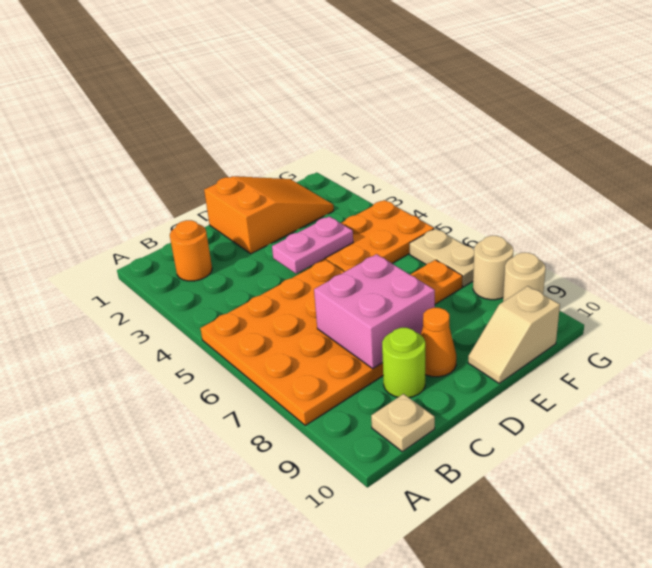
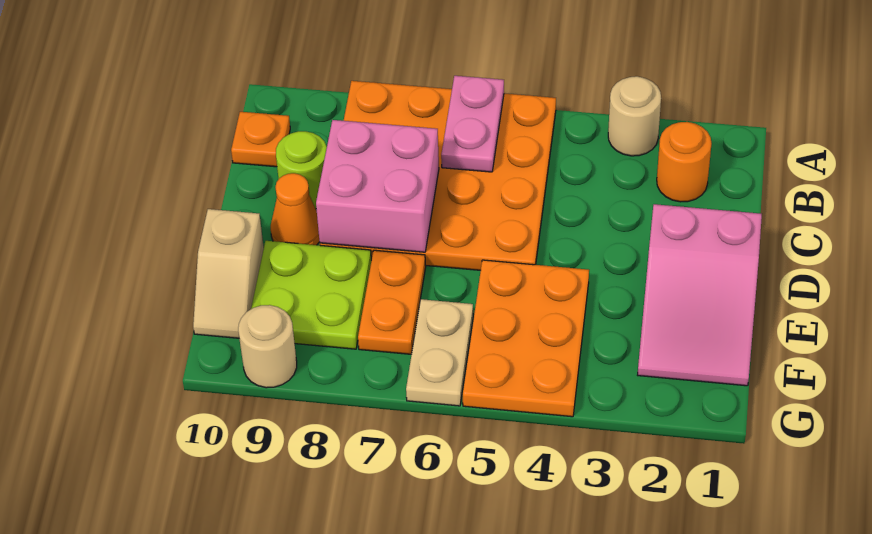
tan plate B10 level 1 -> orange plate B10 level 1
orange slope D1:F2 level 1 top D -> pink slope D1:F2 level 1 top D
pink plate D4:E4 level 2 -> pink plate A6:B6 level 2
none -> lime plate E8:F9 level 1
tan slope E10:F10 level 1 top F -> tan slope E10:F10 level 1 top E
tan plate G6:G7 level 1 -> tan plate F6:G6 level 1
tan round brick G8 level 1 -> tan round brick A3 level 1

